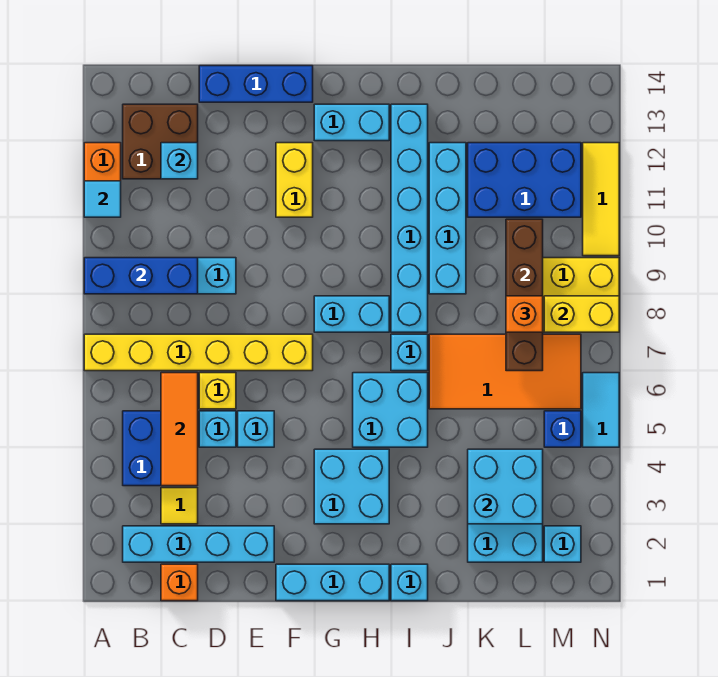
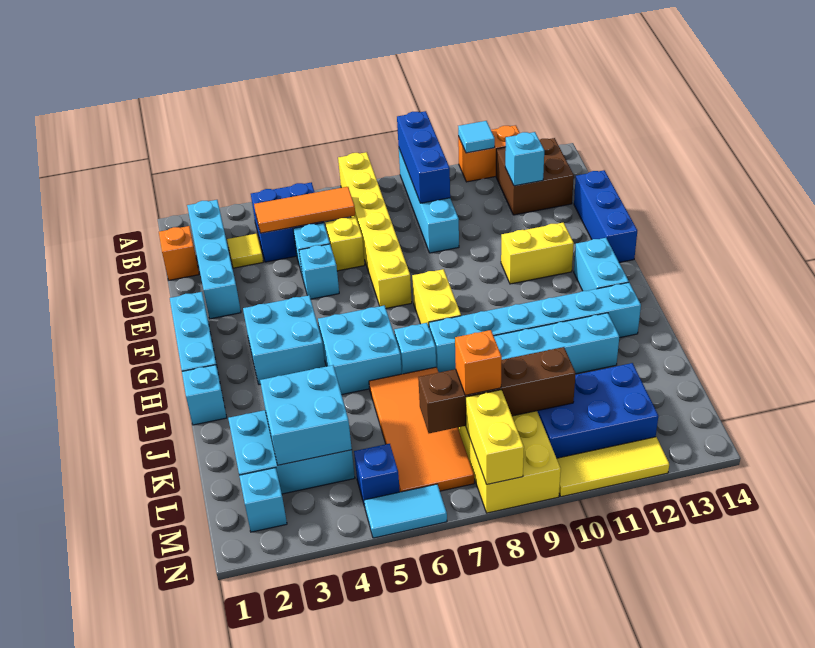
cyan brick G8:H8 level 1 -> yellow brick G8:H8 level 1
blue brick K11:M12 level 1 -> blue brick L10:M12 level 1

